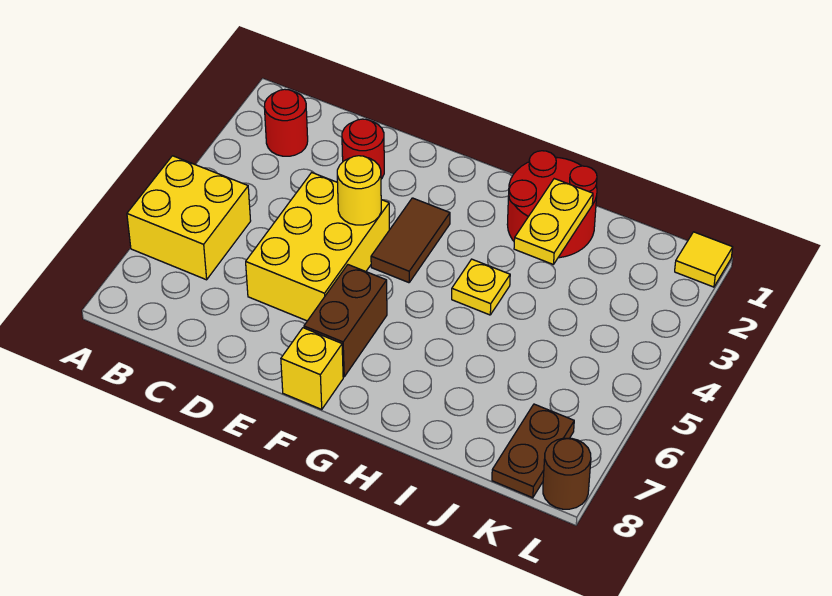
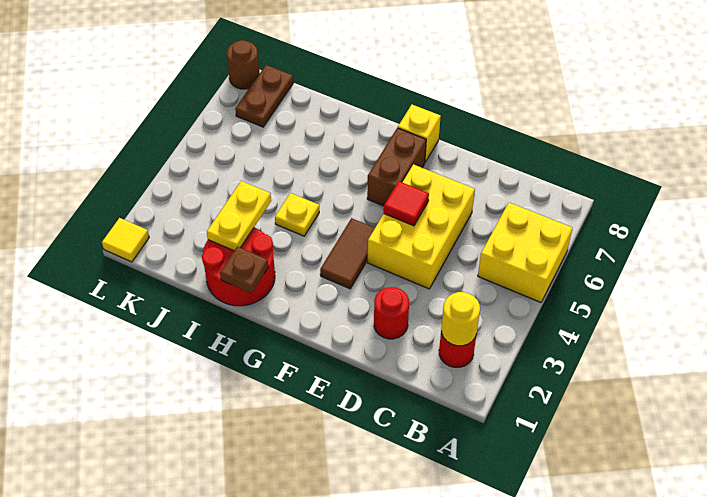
yellow round brick E4 level 2 -> yellow round brick B2 level 2
none -> red tile E5 level 2
none -> brown plate H1 level 2

